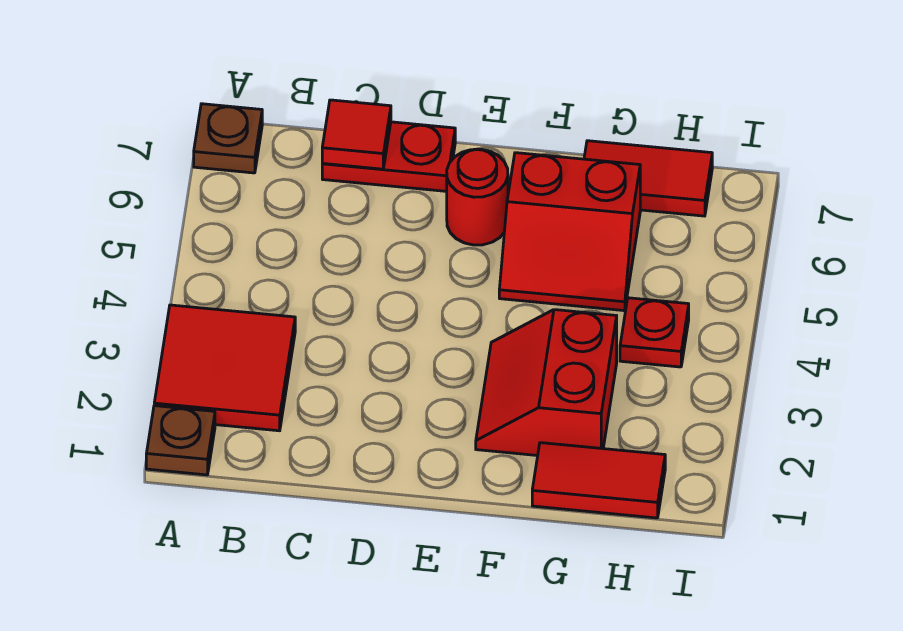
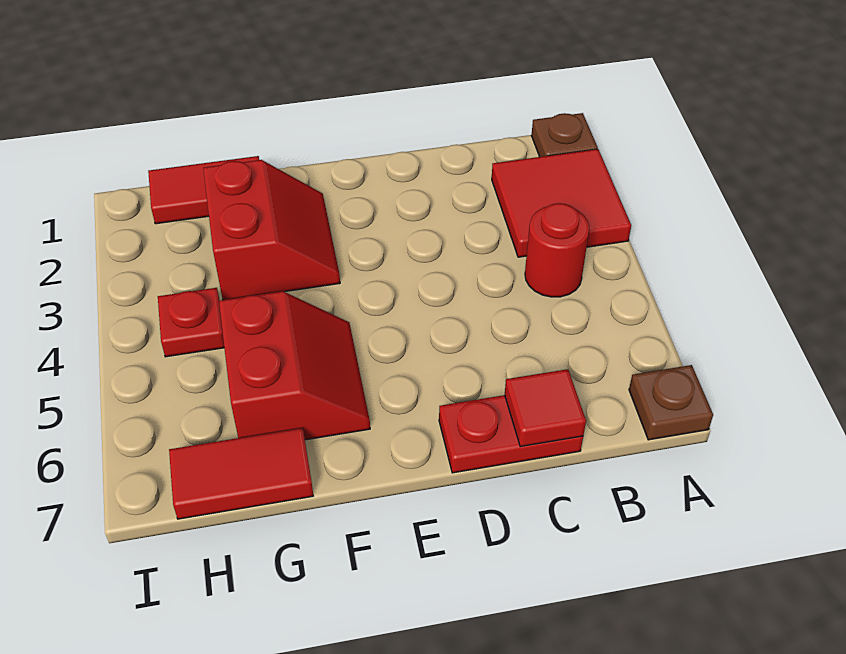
red round brick E6 level 1 -> red round brick B4 level 1
red slope F5:G6 level 1 top 6 -> red slope F5:G6 level 1 top G

